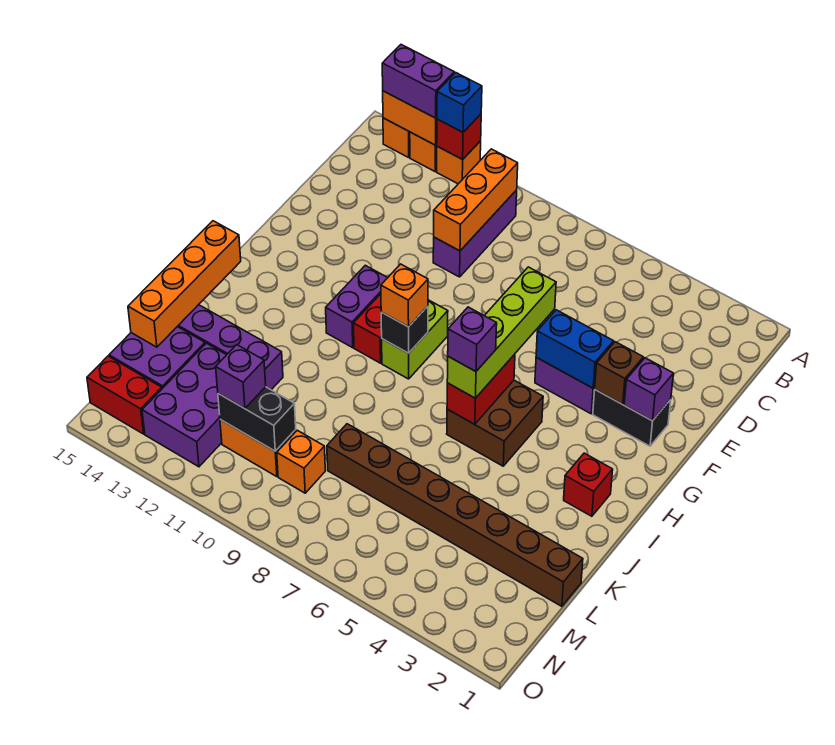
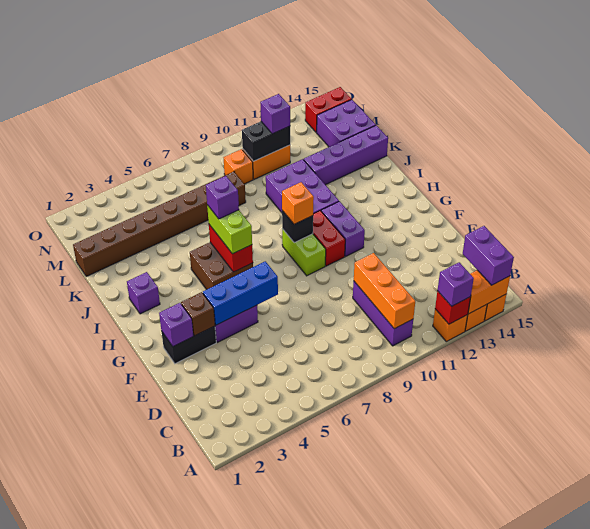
blue brick A12 level 3 -> purple brick A12 level 3
purple brick A13:A14 level 3 -> purple brick A14:B14 level 3
blue brick F4:F5 level 2 -> blue brick F4:F6 level 2
lime brick F6:I6 level 3 -> lime brick H6:I6 level 3
red brick I2 level 1 -> purple brick I2 level 1
orange brick I15:L15 level 2 -> none
purple brick L12:N13 level 1 -> purple brick I10:K11 level 1

